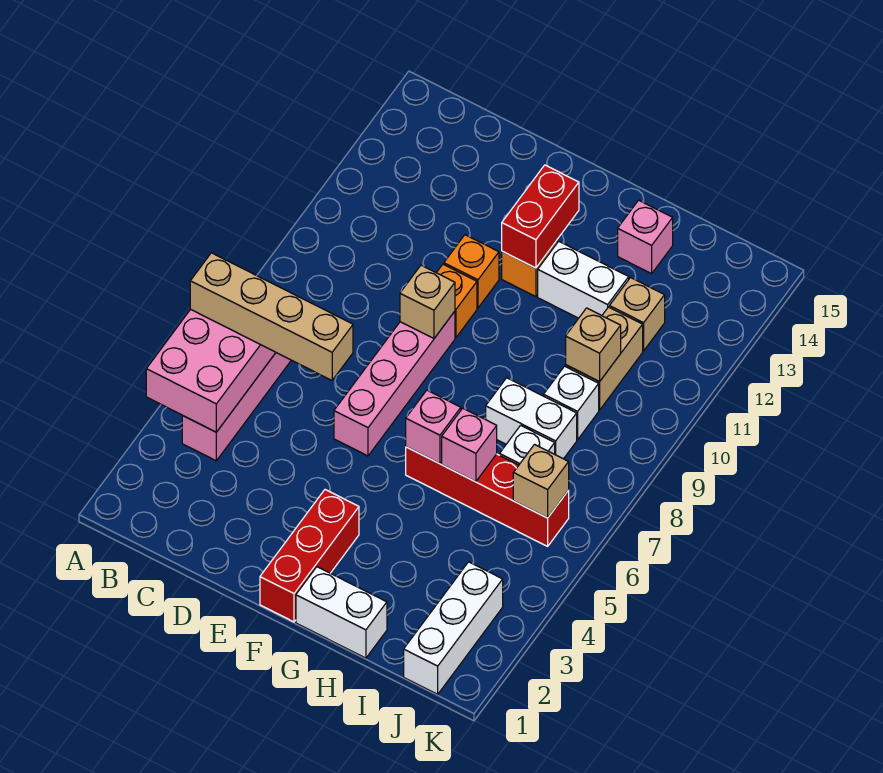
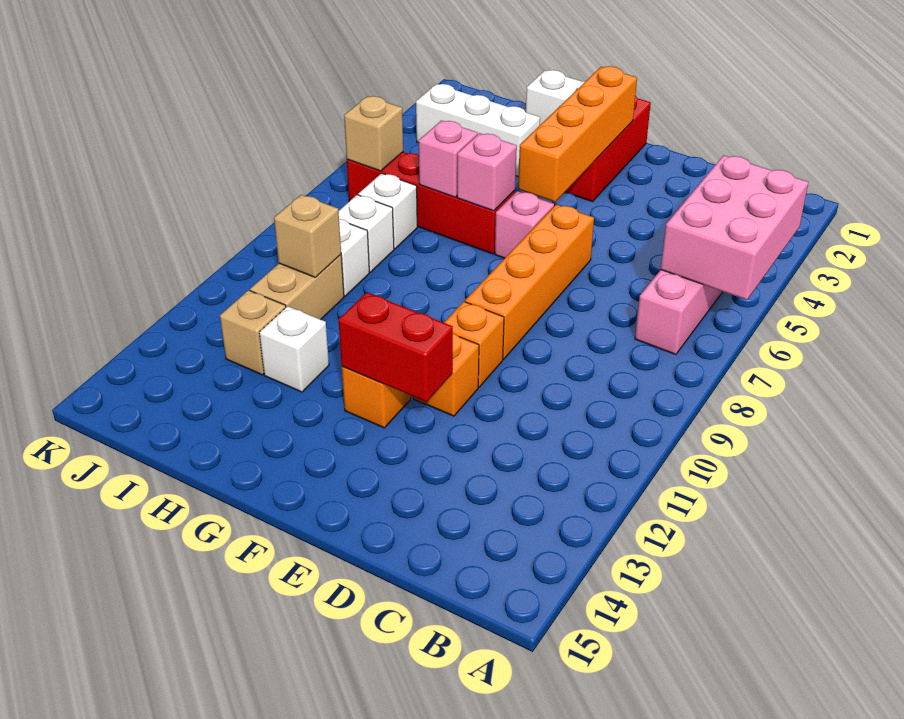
tan brick A6:D6 level 3 -> none
pink brick E6:E9 level 1 -> orange brick E6:E9 level 1
tan brick E9 level 2 -> none
none -> orange brick F2:F5 level 2
red brick F12:F13 level 2 -> red brick E12:F12 level 2
white brick G12:H12 level 1 -> white brick H12 level 1
white brick H8:I8 level 1 -> white brick I8 level 1
pink brick H14 level 1 -> pink brick F6 level 1
white brick J1:J3 level 1 -> white brick H3:J3 level 1

